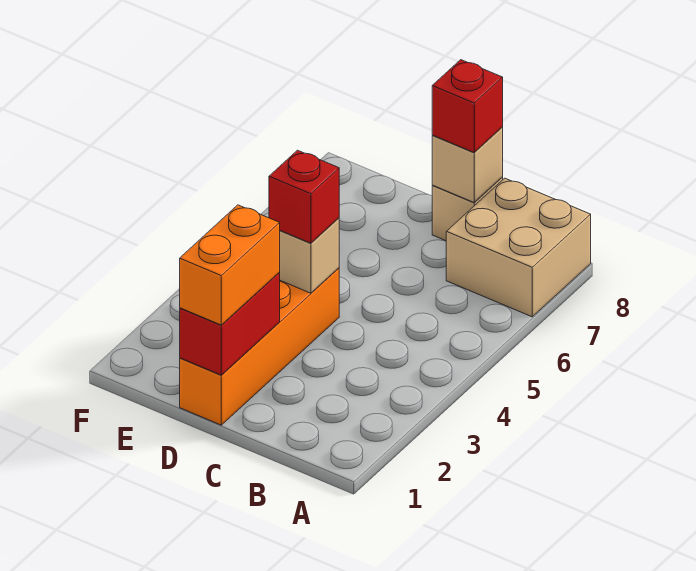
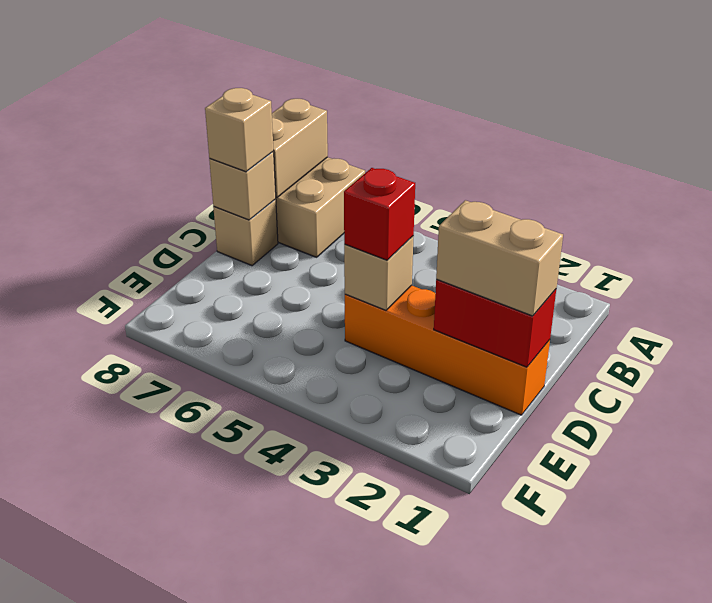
none -> tan brick A8:B8 level 2
red brick C8 level 3 -> tan brick C8 level 3
orange brick D1:D2 level 3 -> tan brick D1:D2 level 3

